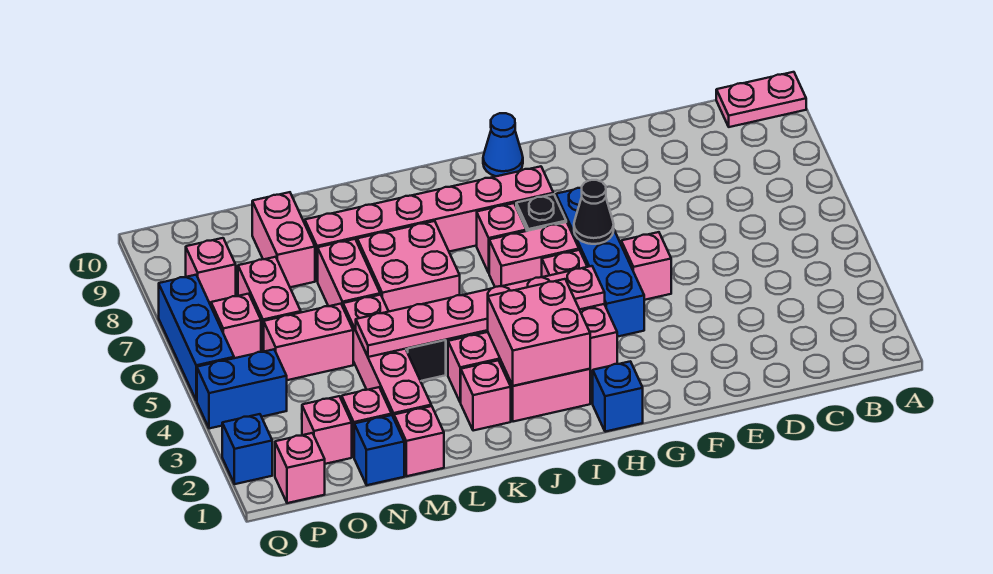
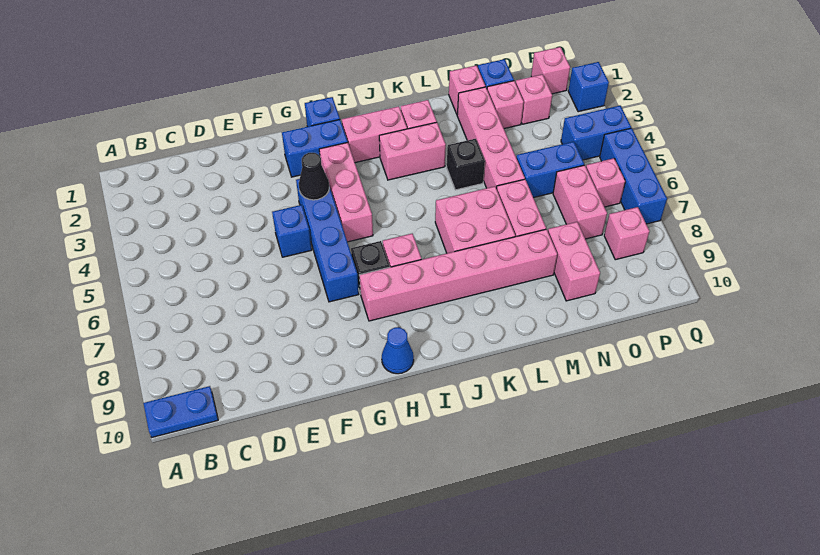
pink plate A10:B10 level 1 -> blue plate A10:B10 level 1
pink brick F5 level 1 -> blue brick F5 level 1
none -> blue brick G2:H2 level 1
black cone G6 level 2 -> black cone G4 level 2
pink plate H4:M4 level 2 -> none
pink brick H6:I6 level 1 -> none
pink brick I2:J3 level 2 -> none
pink brick N5:O5 level 1 -> blue brick N5:O5 level 1

